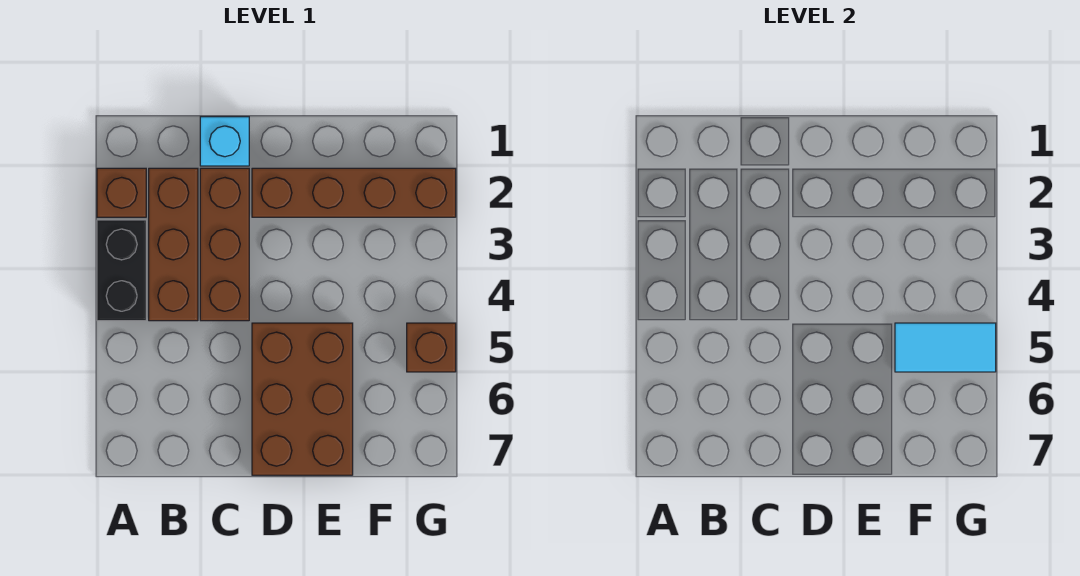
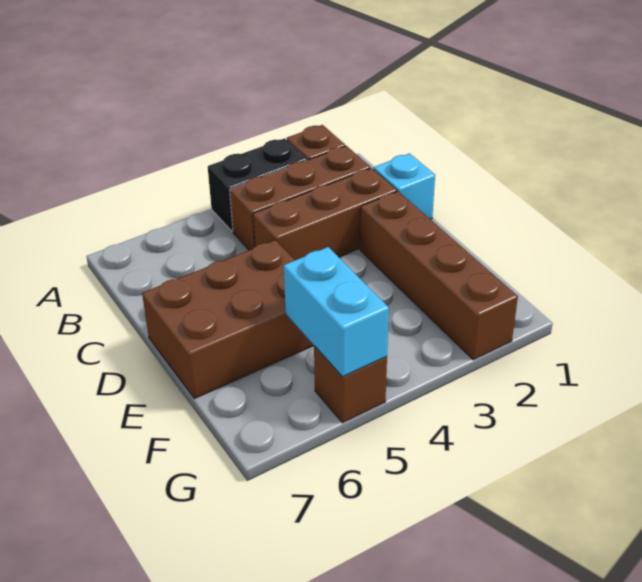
cyan tile F5:G5 level 2 -> cyan brick F5:G5 level 2

